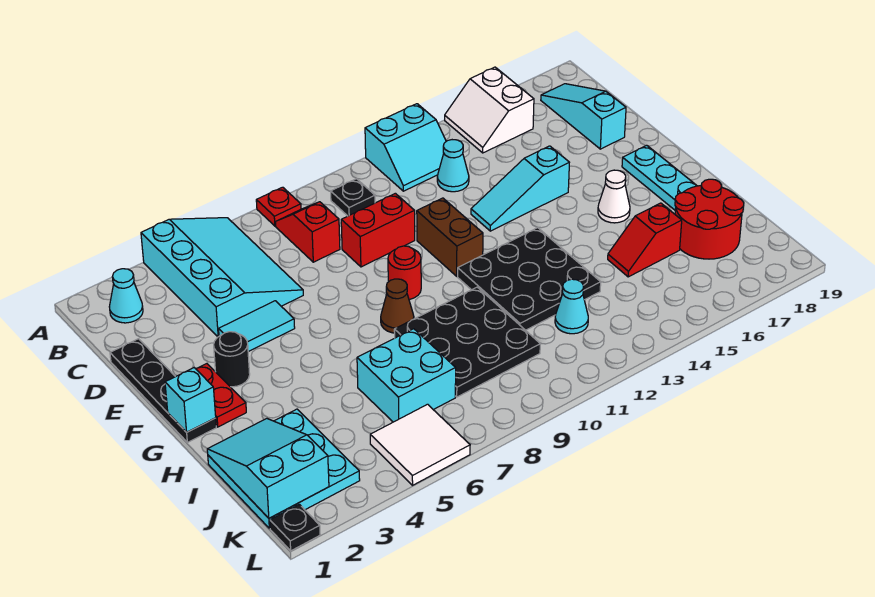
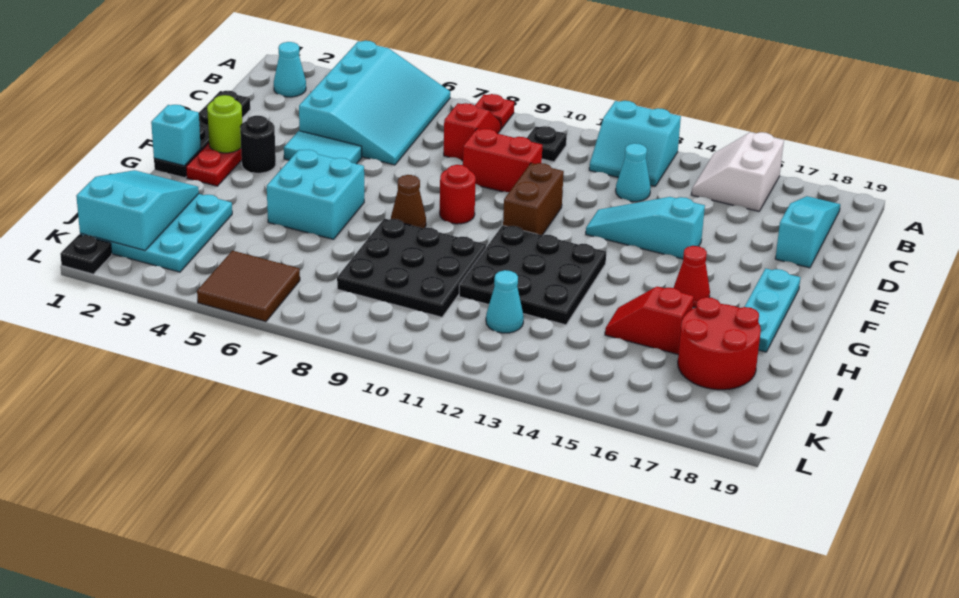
none -> lime round brick F2 level 2
white cone G16 level 1 -> red cone G16 level 1
cyan brick I6:J7 level 1 -> cyan brick G5:H6 level 1
white tile K5:L6 level 1 -> brown tile K5:L6 level 1

